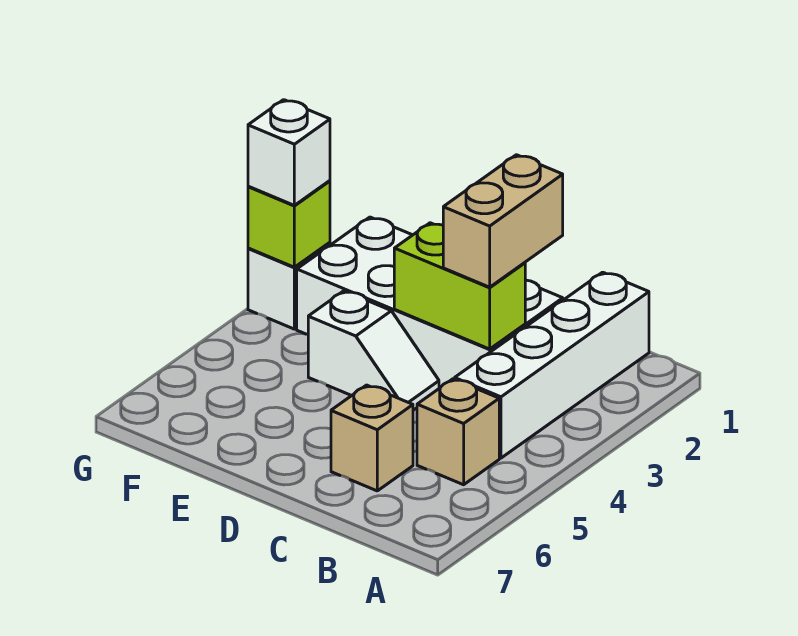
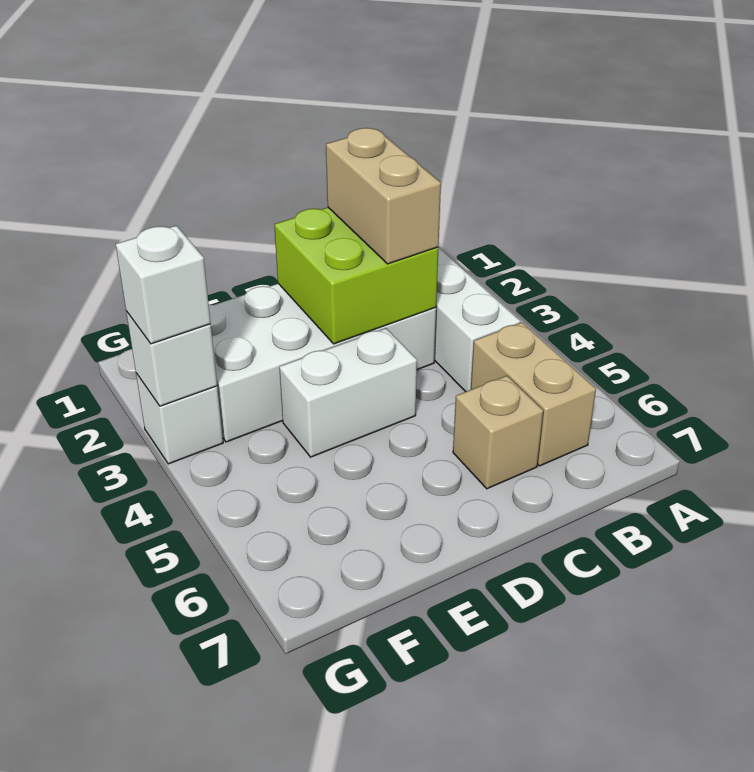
tan brick B5 level 1 -> tan brick B5:B6 level 1
lime brick C3:D3 level 2 -> lime brick C2:D3 level 2
white slope D4:E4 level 1 top E -> white brick D4:E4 level 1
lime brick G3 level 2 -> white brick G3 level 2

